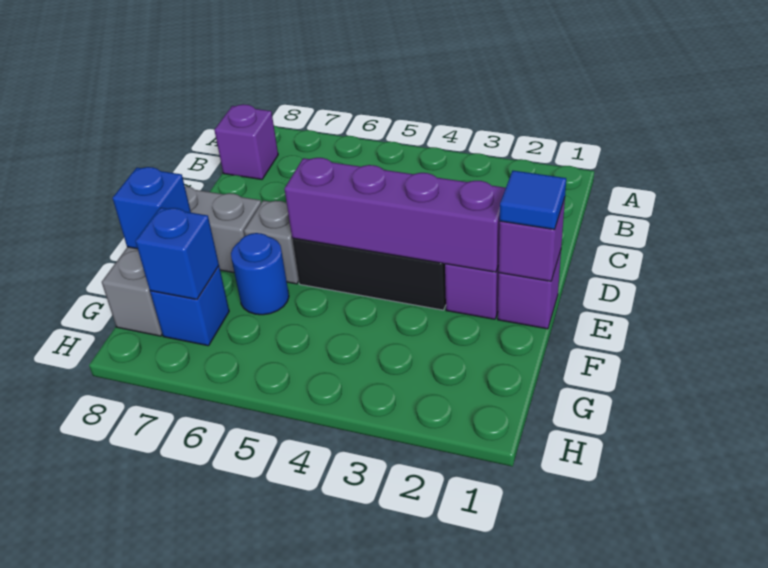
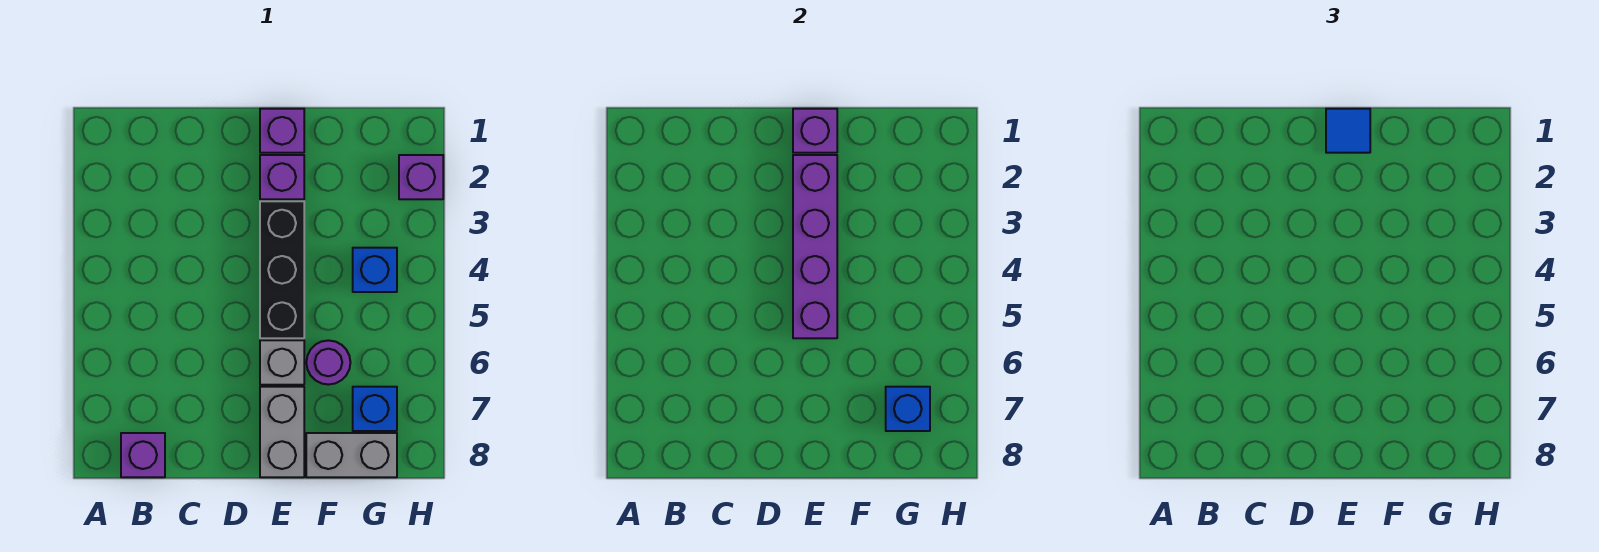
blue round brick F6 level 1 -> purple round brick F6 level 1
blue brick F8 level 2 -> blue brick G4 level 1
none -> purple brick H2 level 1

